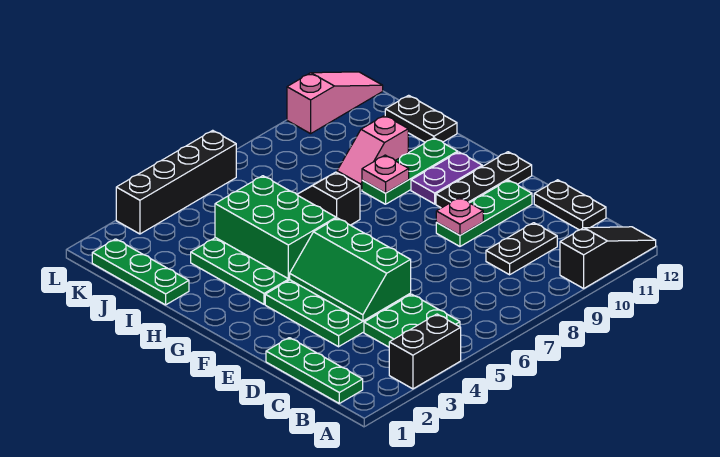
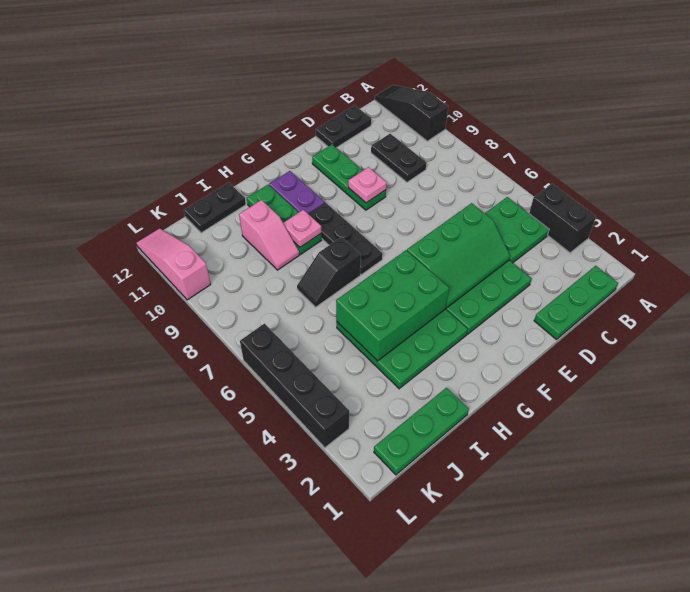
black plate F10:F12 level 1 -> black plate G7:G9 level 1

